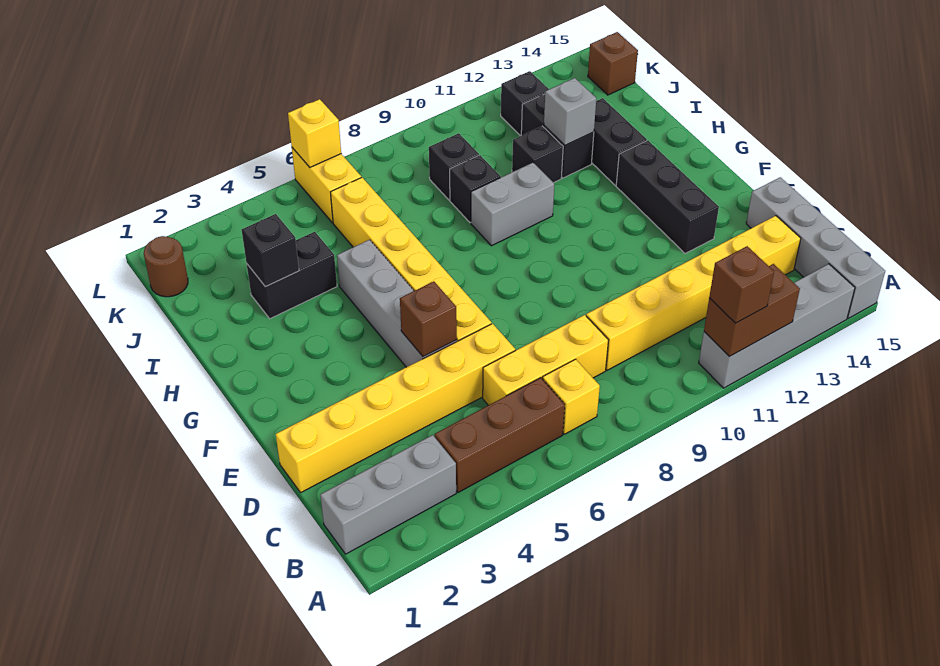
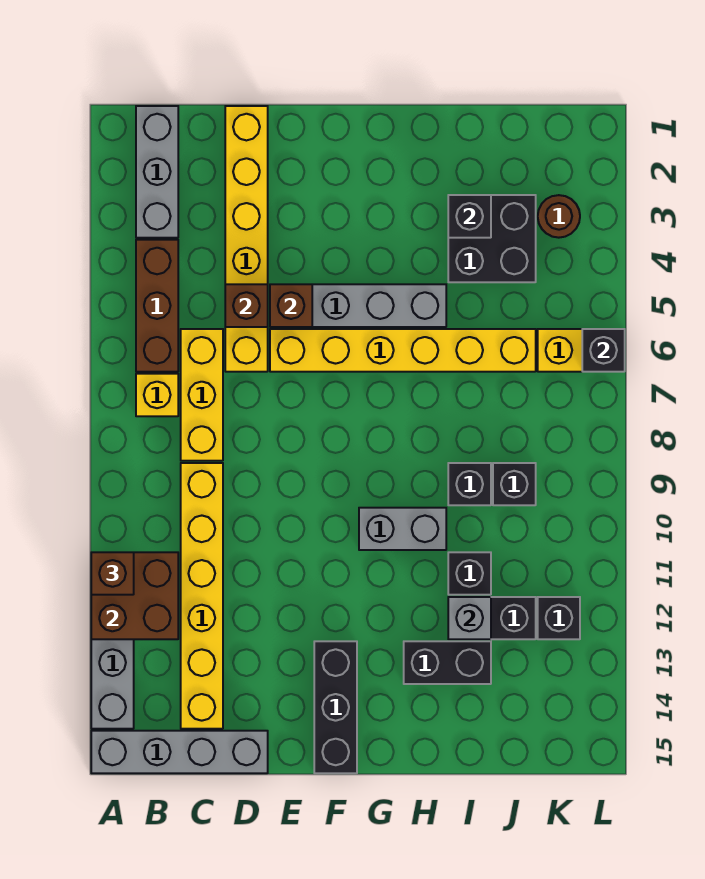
brown brick A11:A12 level 2 -> brown brick A11:B12 level 2
black brick E13:G13 level 1 -> black brick F13:F15 level 1
grey brick H9:H10 level 1 -> grey brick G10:H10 level 1
black brick I3:I4 level 1 -> black brick I3:J4 level 1
brown round brick K1 level 1 -> brown round brick K3 level 1
brown brick K15 level 1 -> brown brick D5 level 2
yellow brick L6 level 2 -> black brick L6 level 2

